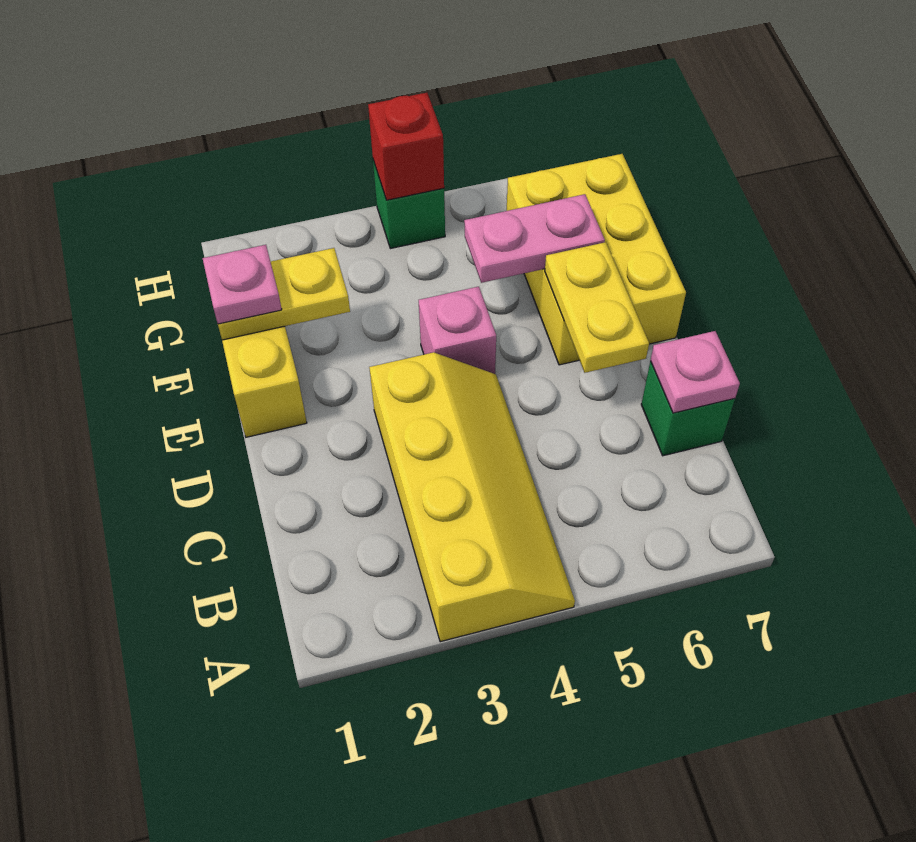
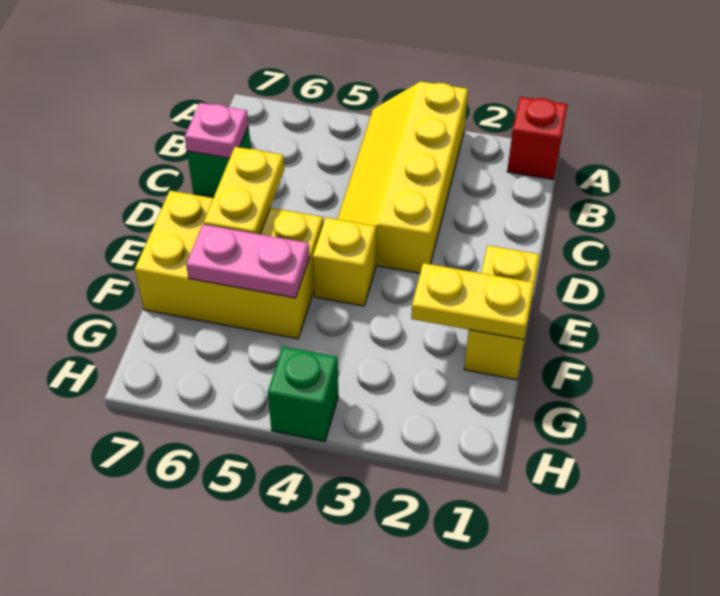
pink brick E4 level 1 -> yellow brick E4 level 1
yellow brick E6:G7 level 1 -> yellow brick E5:F7 level 1
pink plate F1 level 3 -> none
red brick H4 level 2 -> red brick A1 level 1

